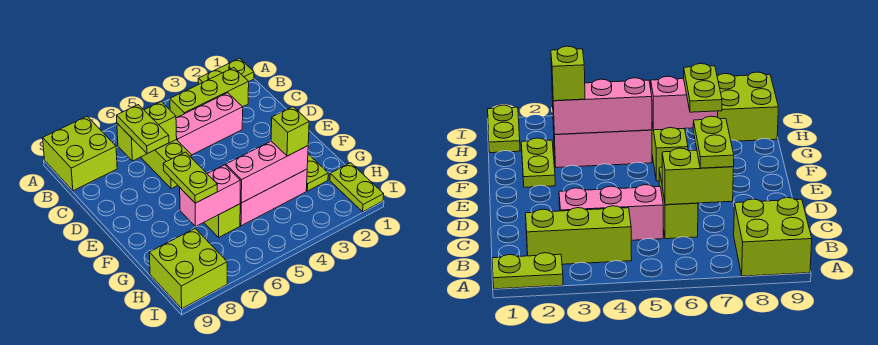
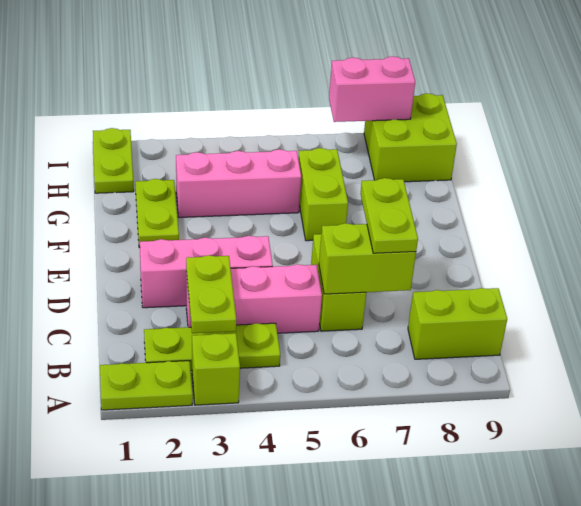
lime brick A8:B9 level 1 -> lime brick B8:B9 level 1
lime brick B2:B4 level 1 -> lime plate B2:B4 level 1
lime plate F7:G7 level 3 -> lime plate B3:C3 level 2
pink brick G3:G5 level 2 -> pink brick D2:D4 level 1
lime brick G3 level 3 -> lime brick A3 level 1
pink brick G6:G7 level 2 -> pink brick I7:I8 level 2

